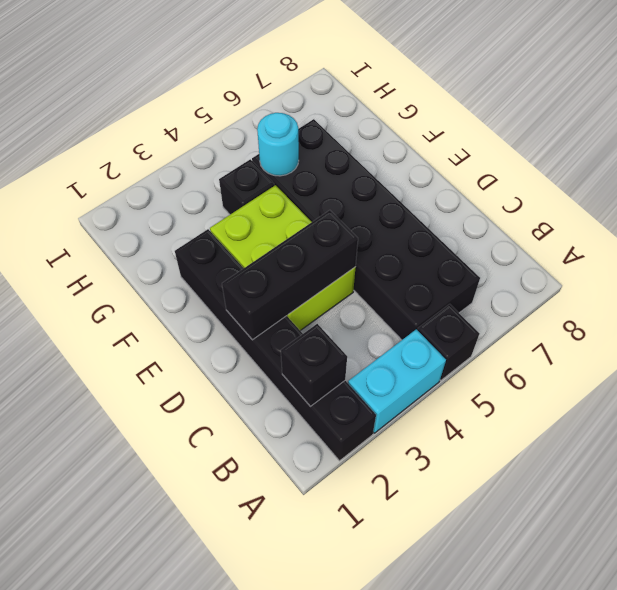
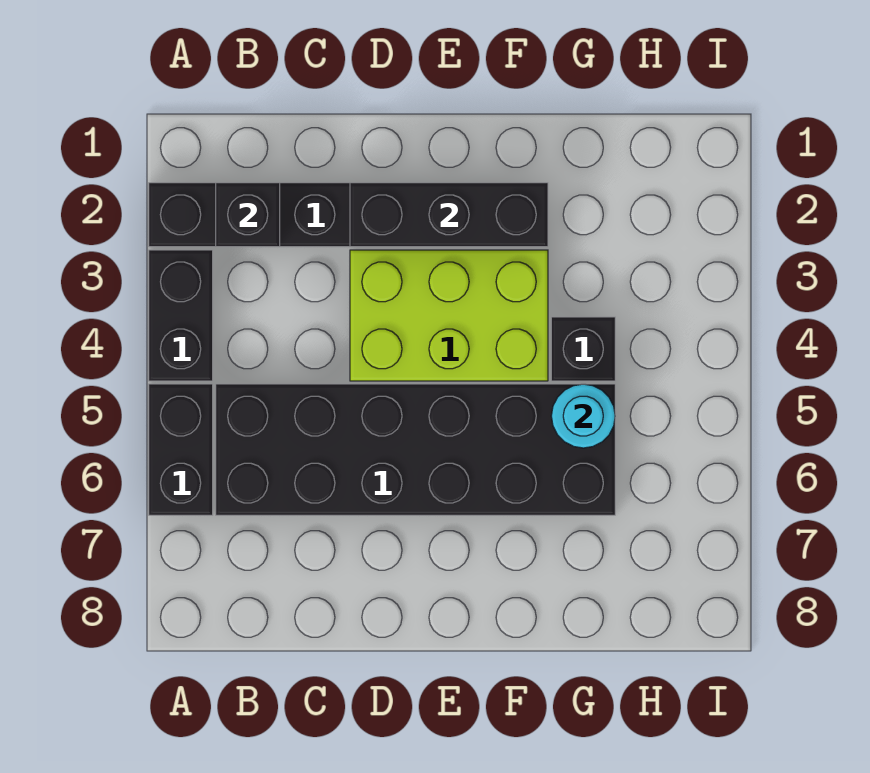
cyan brick A3:A4 level 1 -> black brick A3:A4 level 1
black brick A5 level 1 -> black brick A5:A6 level 1
black brick D2:D4 level 2 -> black brick D2:F2 level 2

